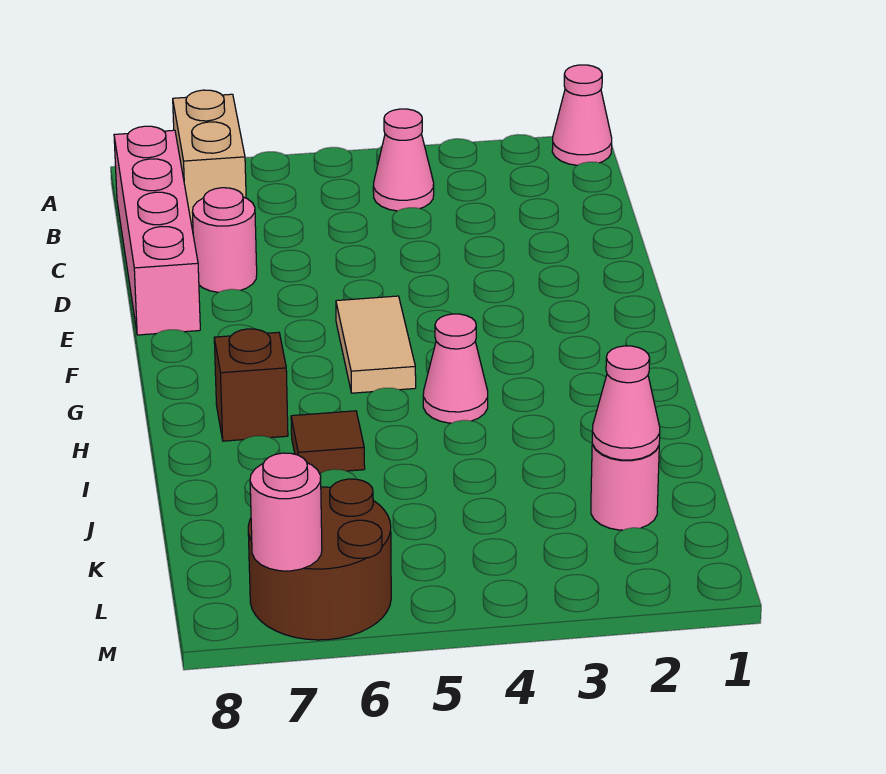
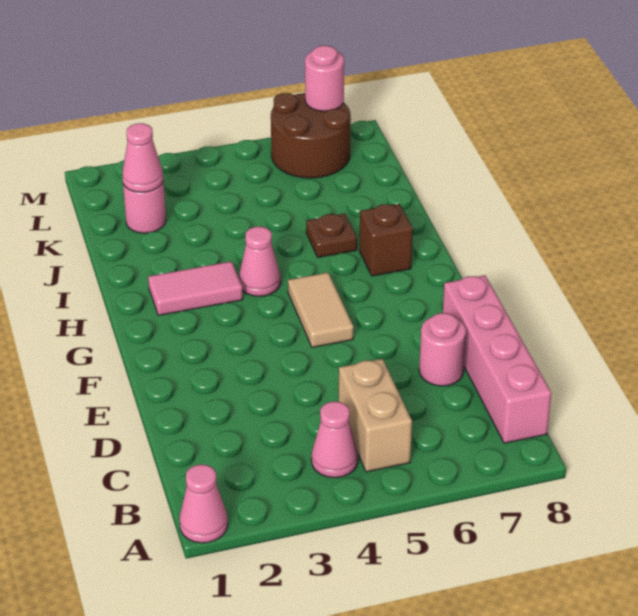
tan brick A7:B7 level 1 -> tan brick B5:C5 level 1
none -> pink tile H2:H3 level 1
brown tile I6 level 1 -> brown plate I6 level 1

